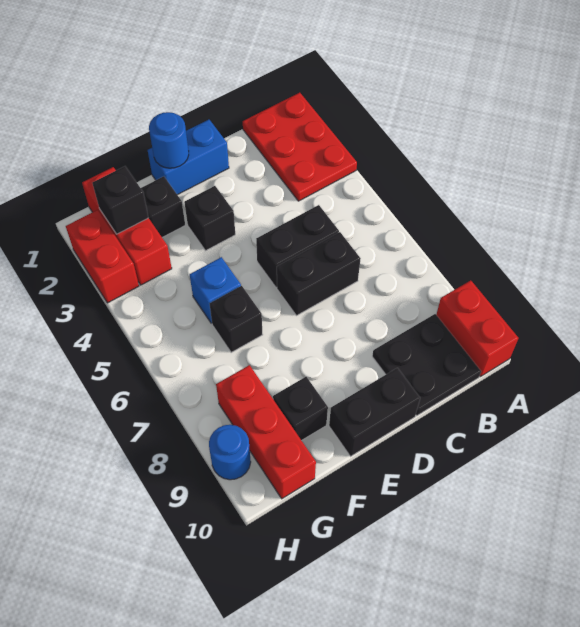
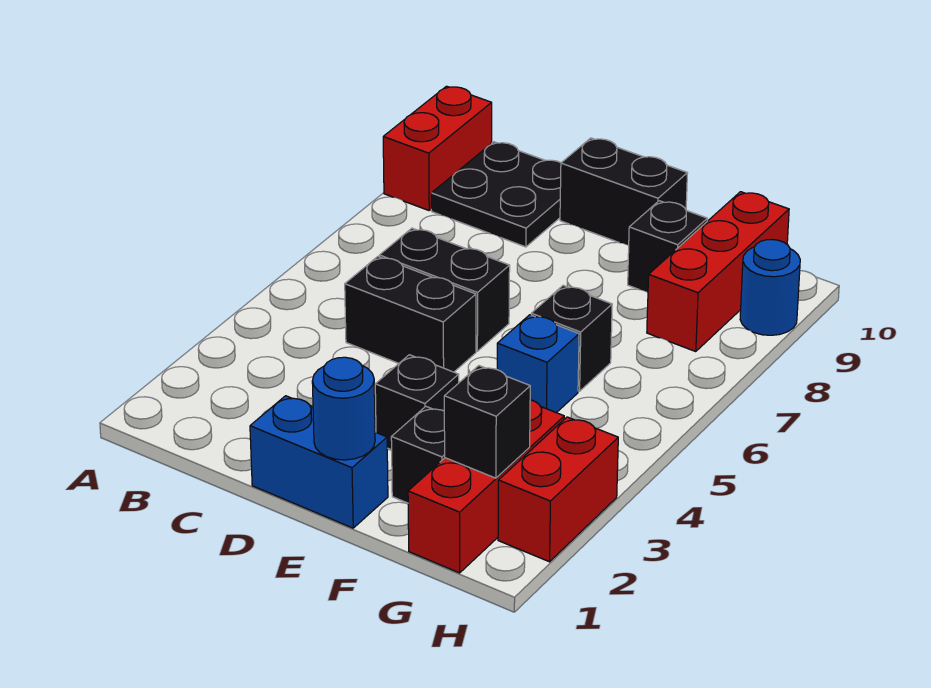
red plate A1:B3 level 1 -> none

